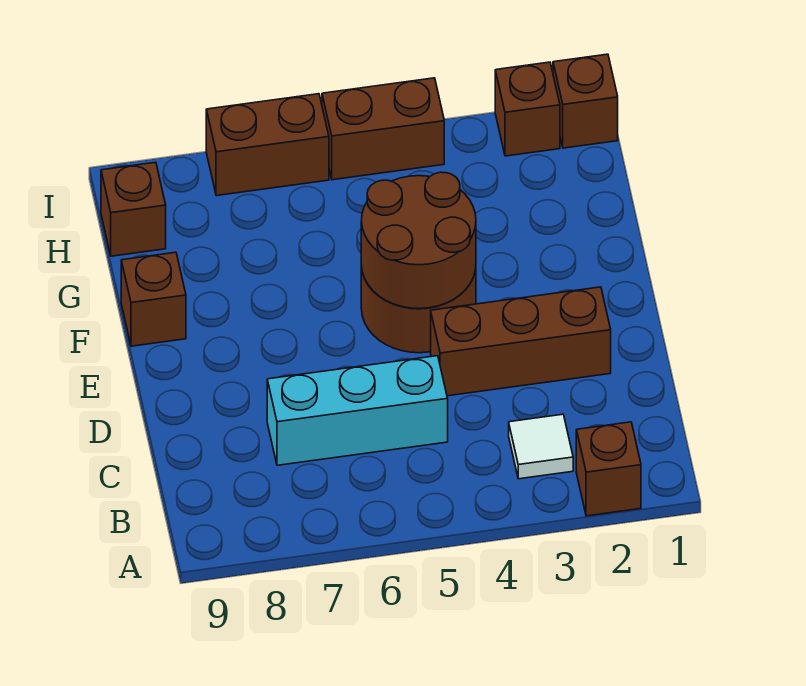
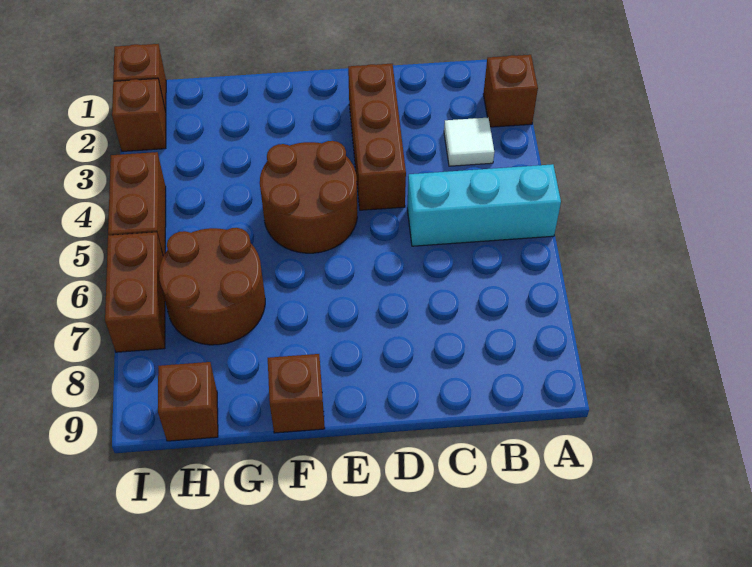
cyan brick C5:C7 level 1 -> cyan brick A5:C5 level 1
brown round brick E4:F5 level 2 -> brown round brick G6:H7 level 1

